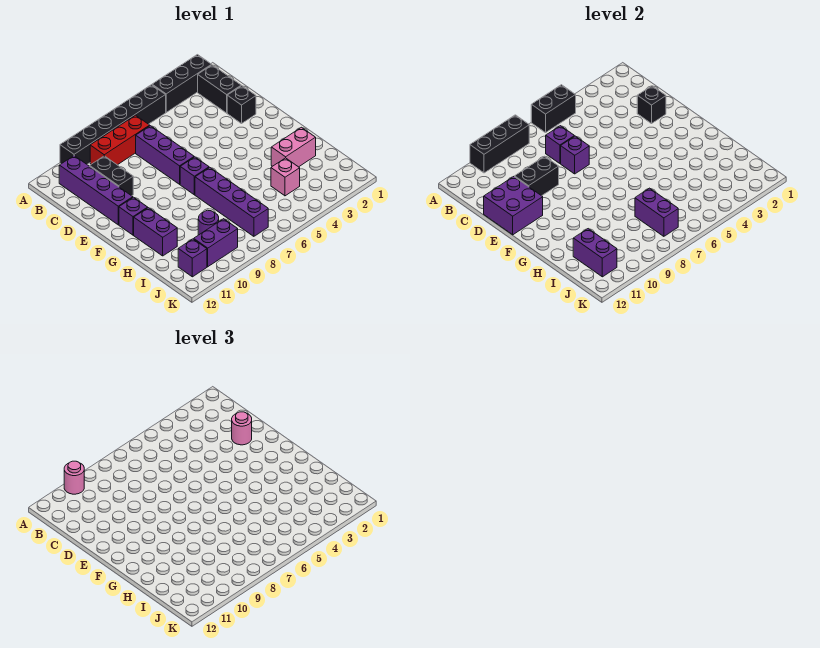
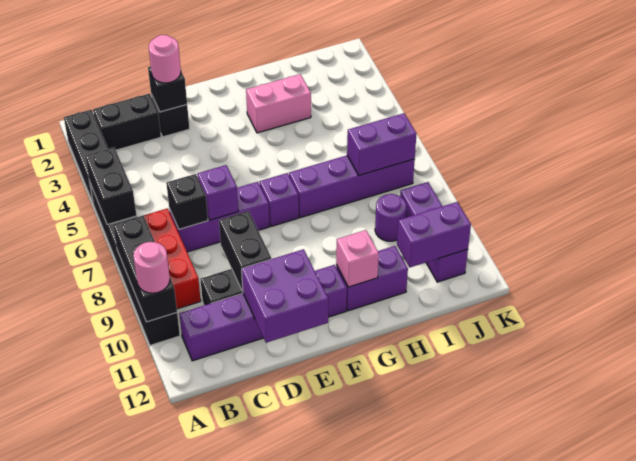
purple brick C7 level 2 -> black brick C7 level 2
pink brick H2:H3 level 1 -> pink brick G3:H3 level 1
pink brick I4 level 1 -> pink brick G11 level 2

